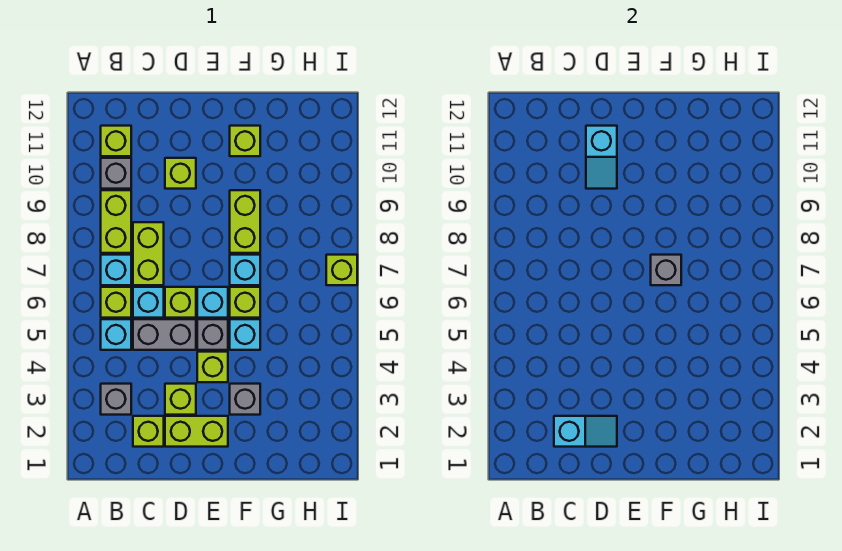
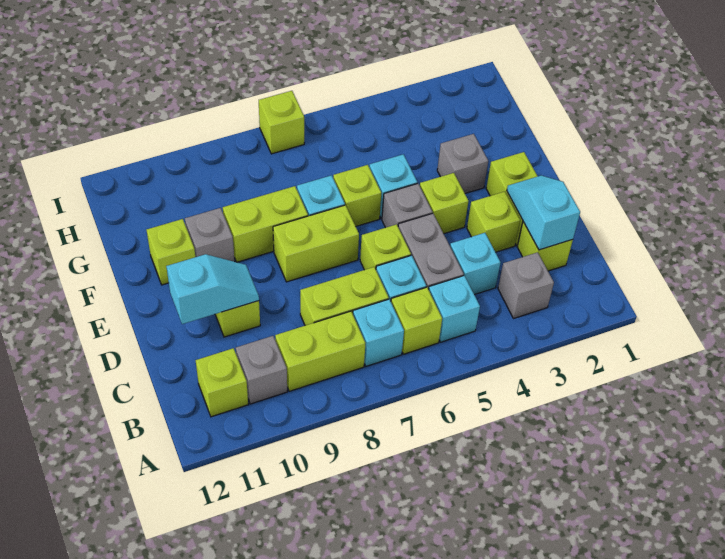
cyan brick E6 level 1 -> cyan brick C4 level 1
none -> lime brick E7:E8 level 1
grey brick F7 level 2 -> grey brick F10 level 1

